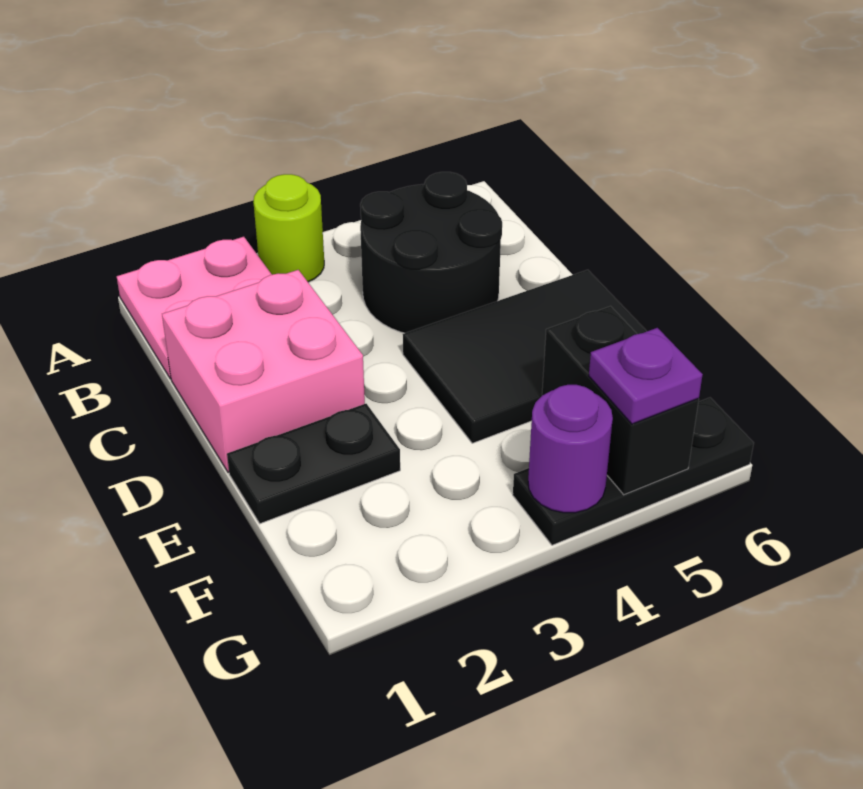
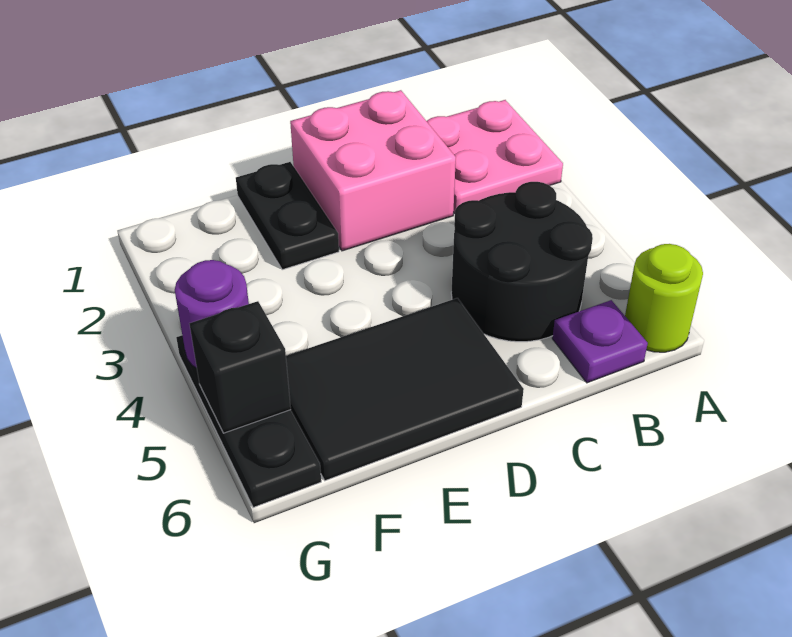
lime round brick A3 level 1 -> lime round brick A6 level 1
black tile D4:E6 level 1 -> black tile D5:F6 level 1
black brick F5:G5 level 2 -> black brick G5 level 2
purple plate G5 level 3 -> purple plate B6 level 1

